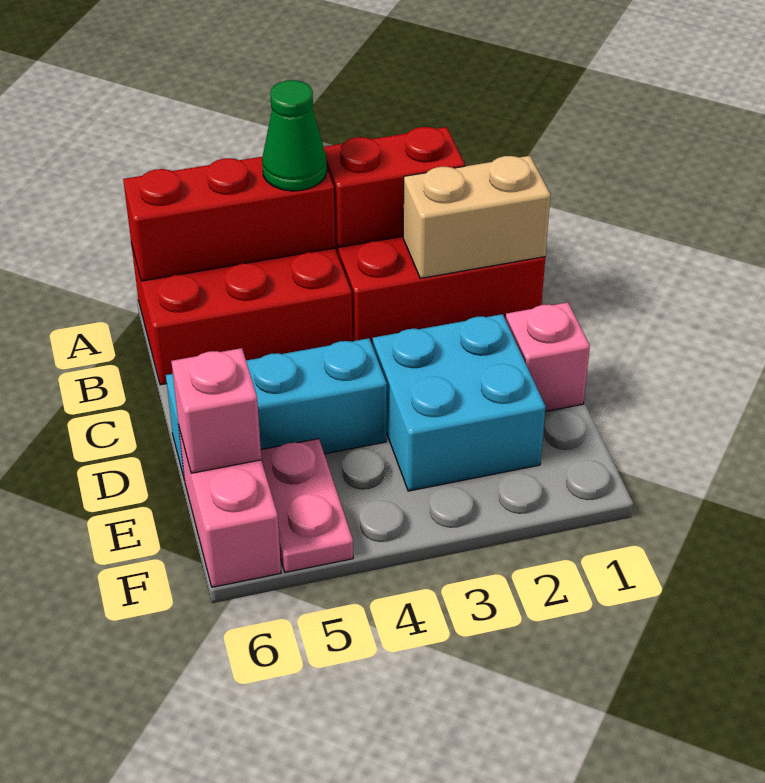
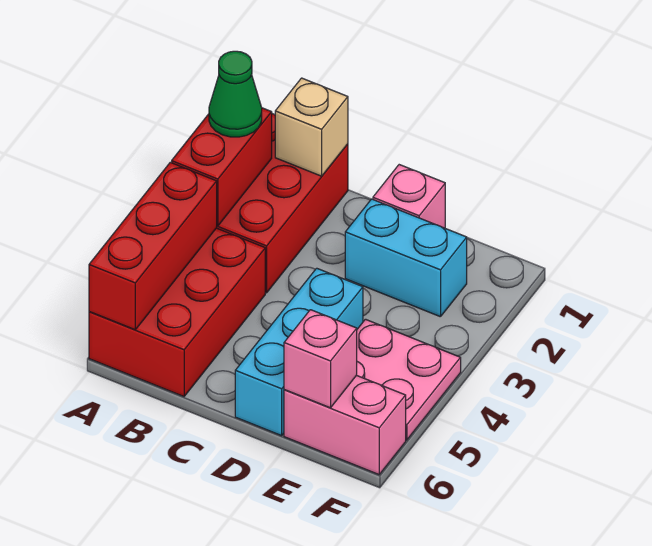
green cone A4 level 3 -> green cone A2 level 3
tan brick B1:B2 level 2 -> tan brick B1 level 2
cyan brick D2:E3 level 1 -> cyan brick D2:E2 level 1
pink plate E5:F5 level 1 -> pink plate E4:F5 level 1

